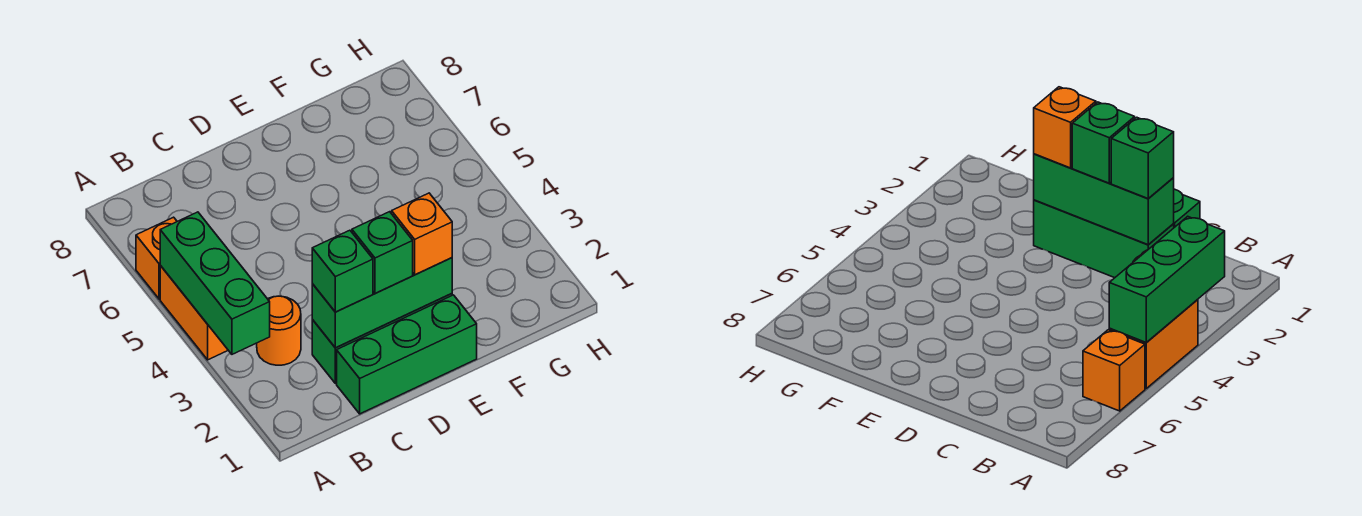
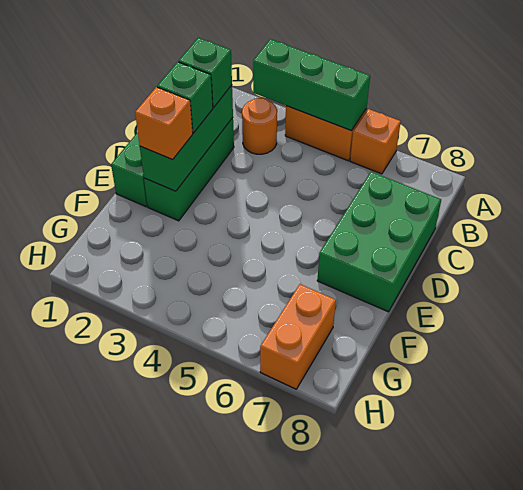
none -> green brick C7:E8 level 1
none -> orange brick G7:H7 level 1

